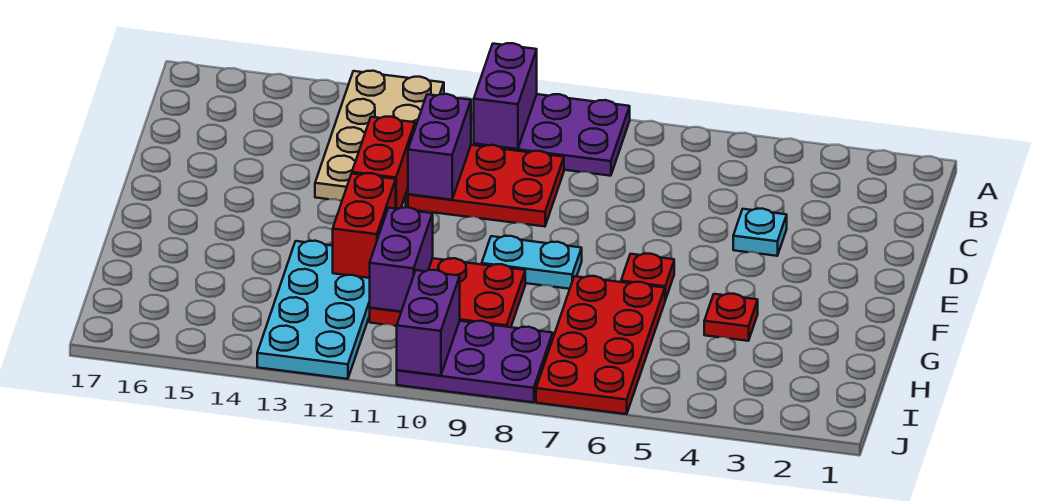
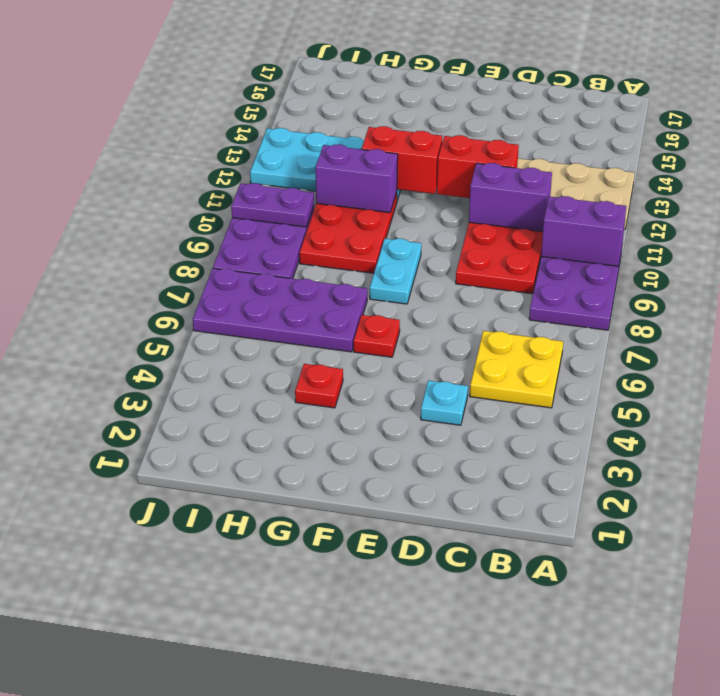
none -> yellow plate B5:C6 level 1
red plate G6:J7 level 1 -> purple plate G6:J7 level 1
purple brick I10:J10 level 2 -> purple plate I10:J10 level 2

